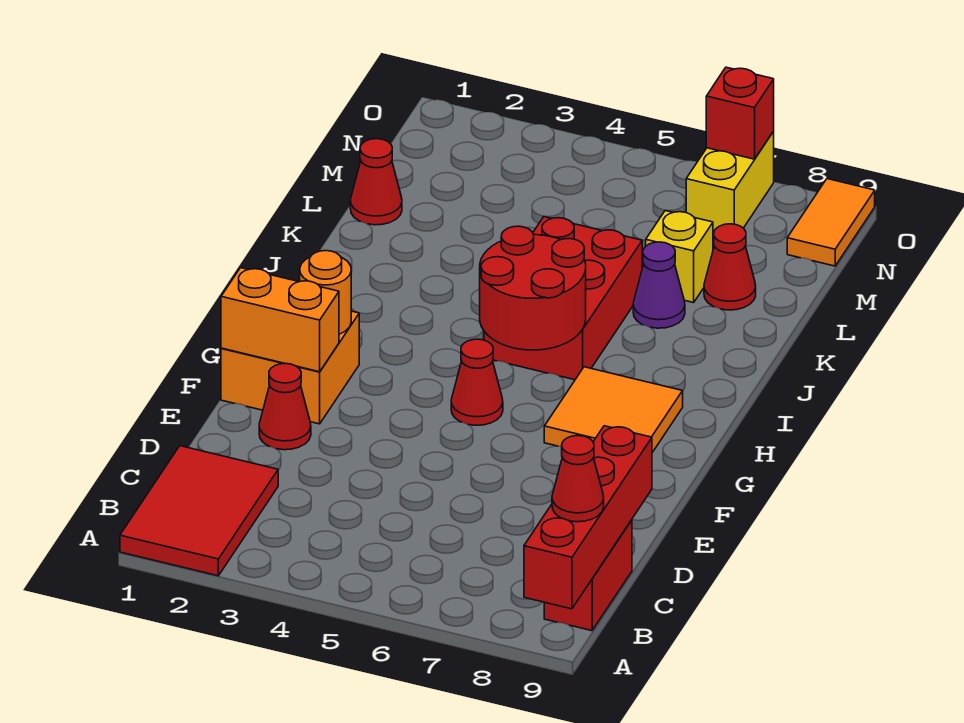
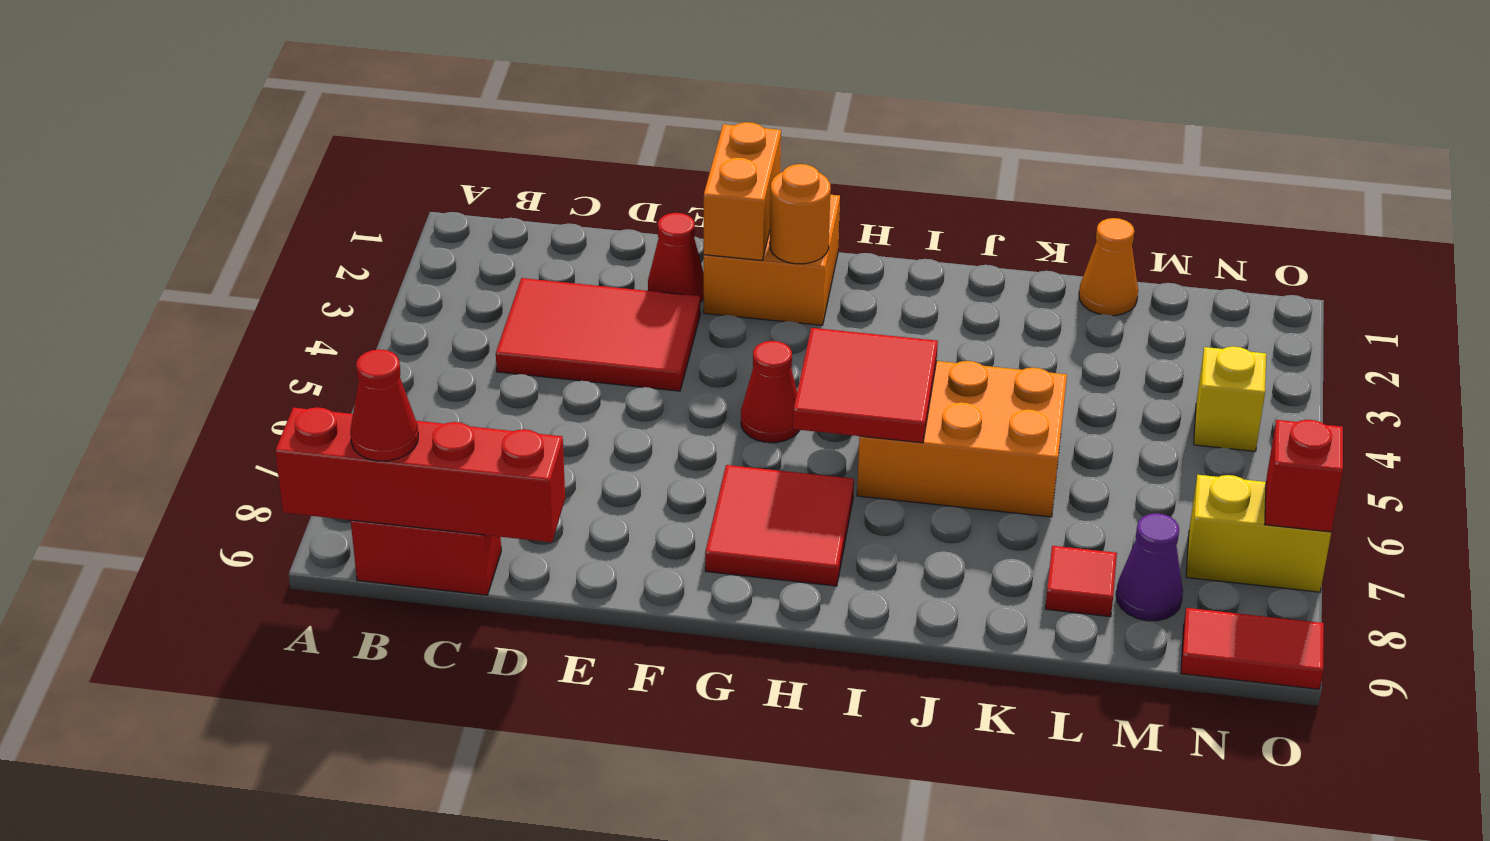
red tile A1:C2 level 1 -> red tile C3:E4 level 1
orange tile G7:H8 level 1 -> red tile G7:H8 level 1
red round brick H5:I6 level 2 -> red tile H5:I6 level 2
red brick I5:K6 level 1 -> orange brick I5:K6 level 1
purple cone K7 level 1 -> purple cone M8 level 1
red cone L1 level 1 -> orange cone L1 level 1
yellow brick L7 level 1 -> yellow brick N4 level 1
red cone L8 level 1 -> red tile L8 level 1
orange tile N9:O9 level 1 -> red tile N9:O9 level 1

